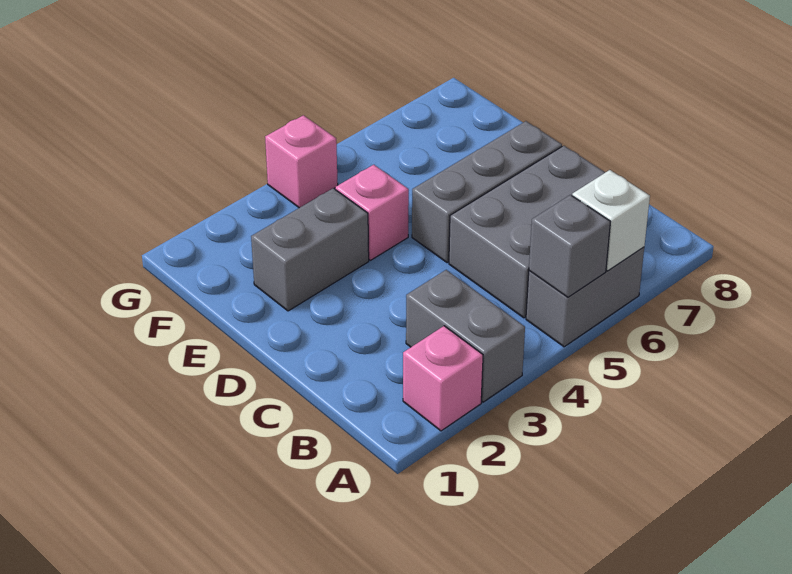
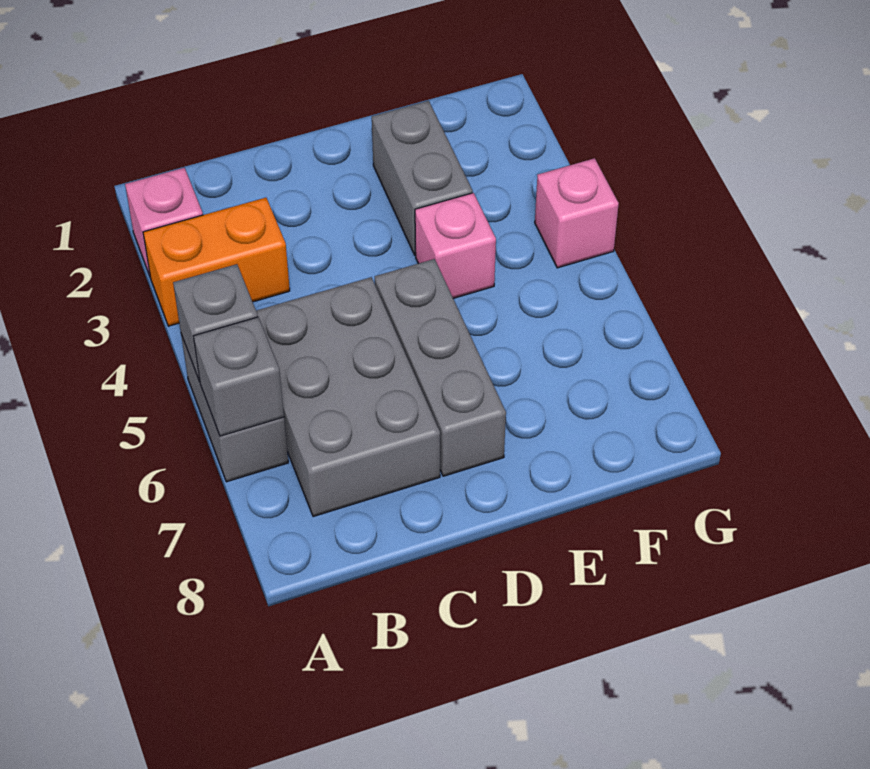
grey brick A3:B3 level 1 -> orange brick A3:B3 level 1
white brick A6 level 2 -> grey brick A6 level 2

